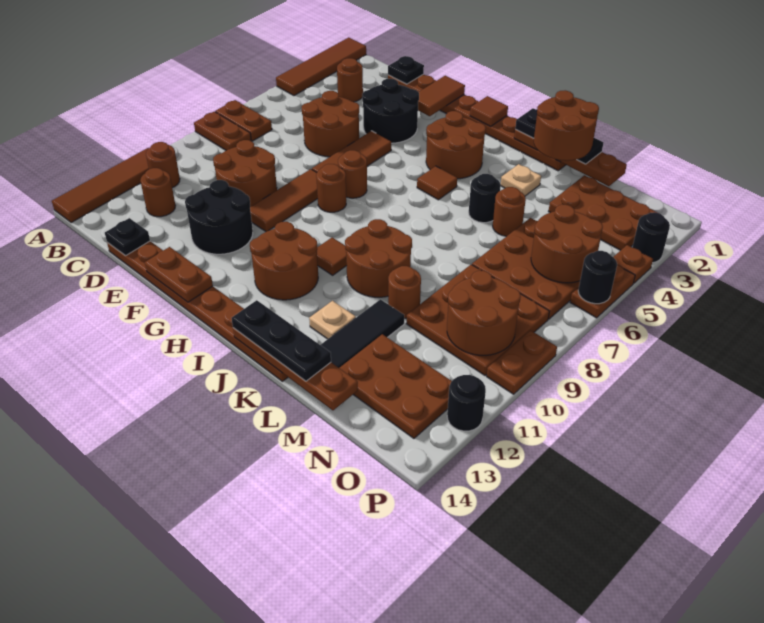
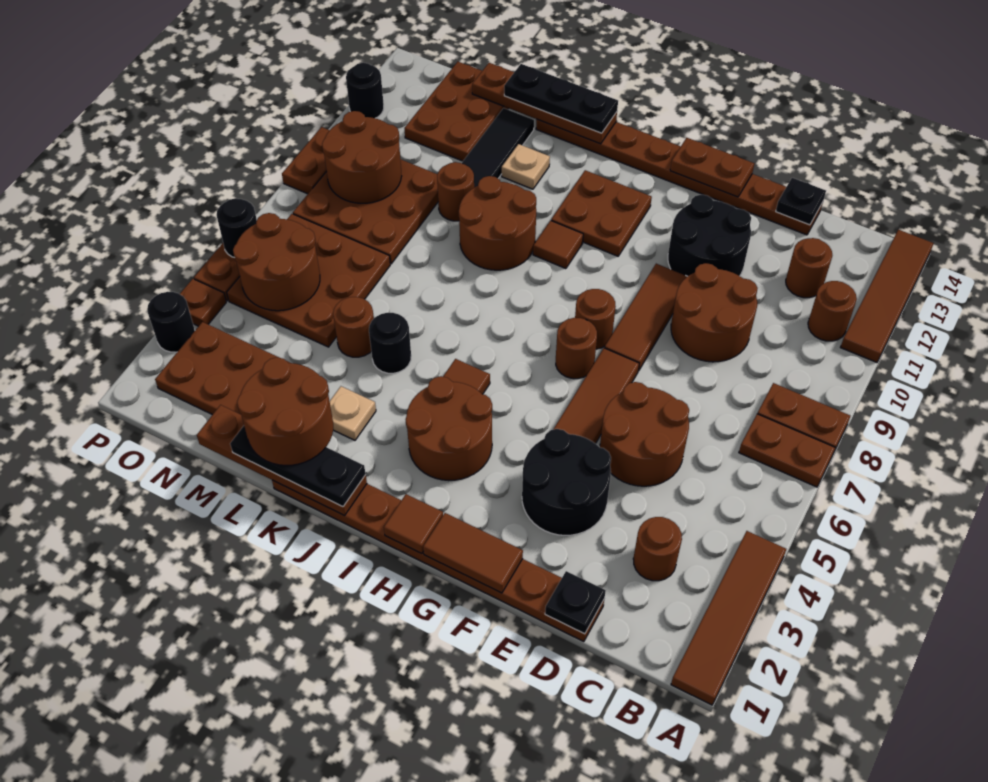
brown tile F1:F2 level 2 -> brown tile F1:G1 level 2
brown round brick H11:I12 level 1 -> brown plate H11:I12 level 1
brown plate M12:O13 level 1 -> brown plate M12:N14 level 1

